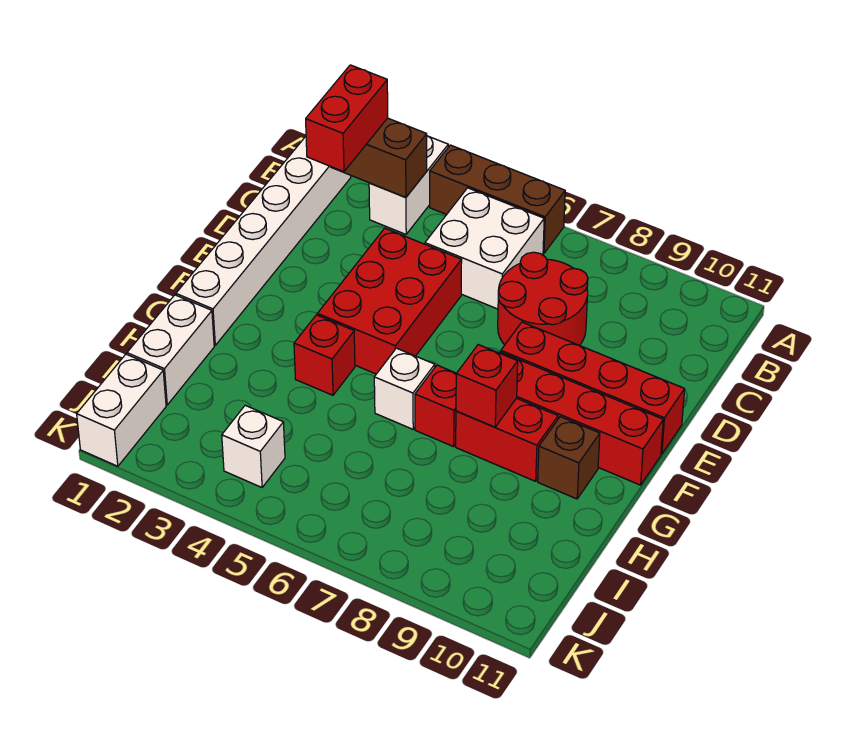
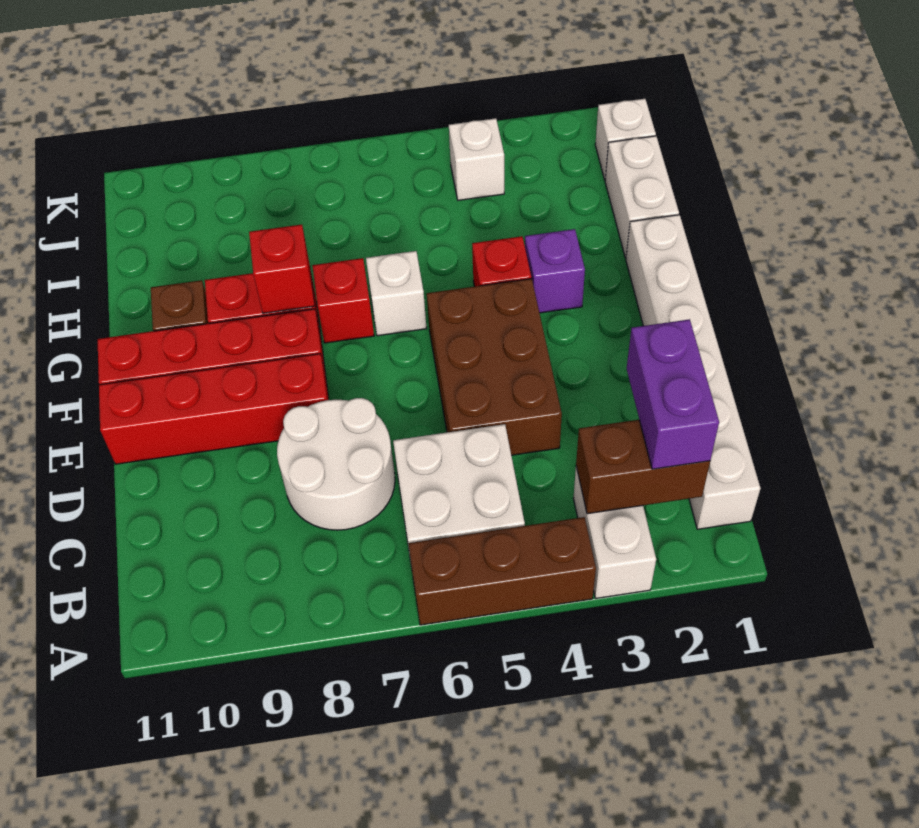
red brick B2:C2 level 3 -> purple brick B2:C2 level 3
red round brick C7:D8 level 1 -> white round brick C7:D8 level 1
red brick D4:F5 level 1 -> brown brick D4:F5 level 1
none -> purple brick G3 level 1
white brick J1:K1 level 1 -> white brick J1 level 1

